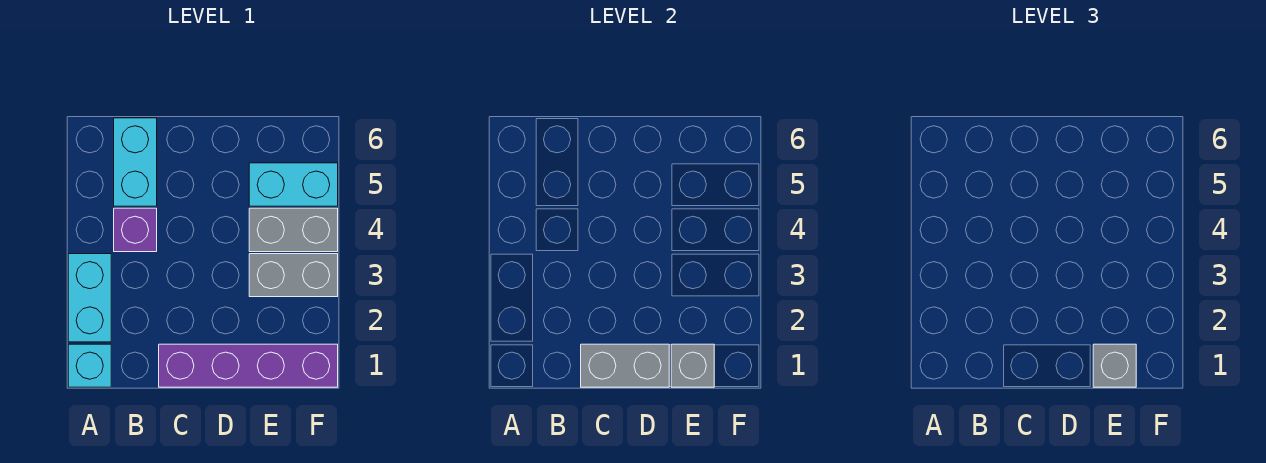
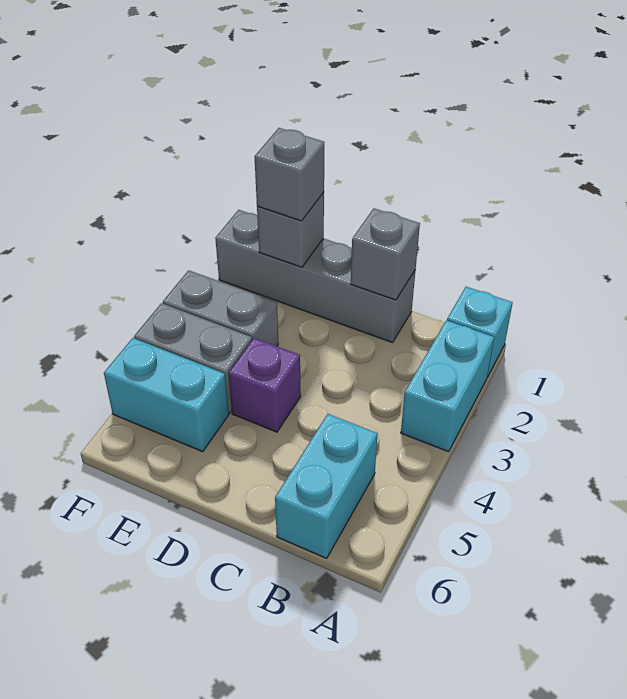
purple brick B4 level 1 -> purple brick D4 level 1
purple brick C1:F1 level 1 -> grey brick C1:F1 level 1
grey brick C1:D1 level 2 -> grey brick C1 level 2

